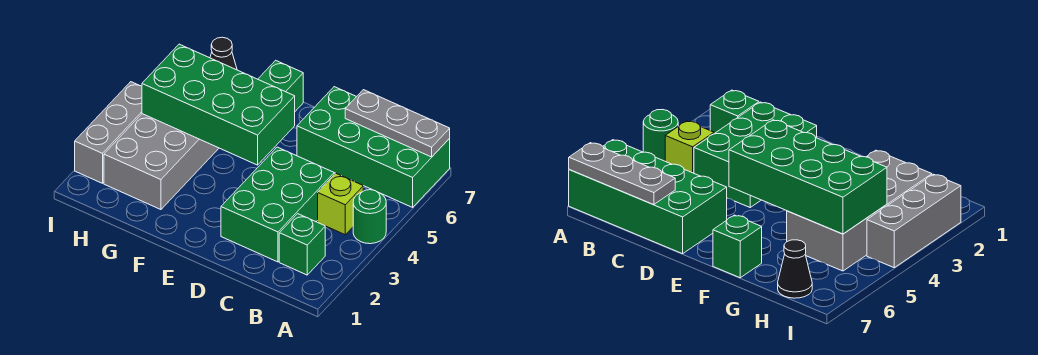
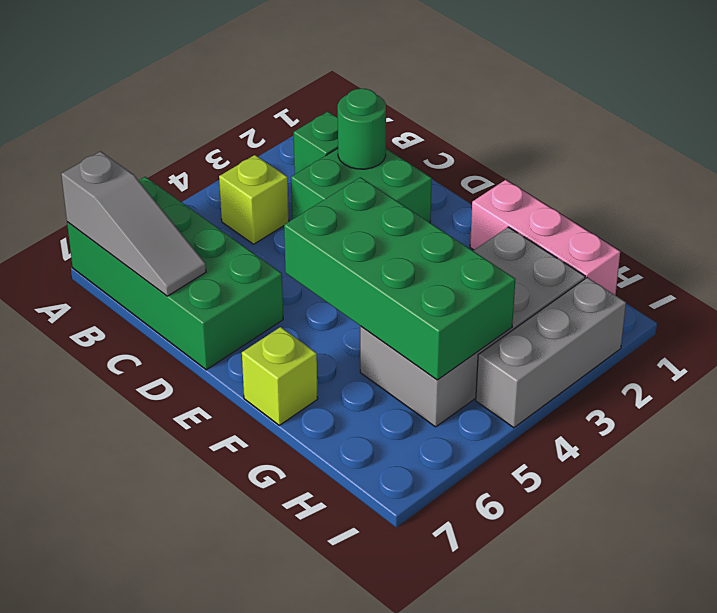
green round brick A4 level 1 -> green round brick C2 level 2
grey plate A7:C7 level 2 -> grey slope A7:C7 level 2 top A
green brick C2:D4 level 1 -> green brick C2:D3 level 1
none -> pink brick F1:H1 level 1
green brick F7 level 1 -> lime brick F7 level 1
black cone H7 level 1 -> none

